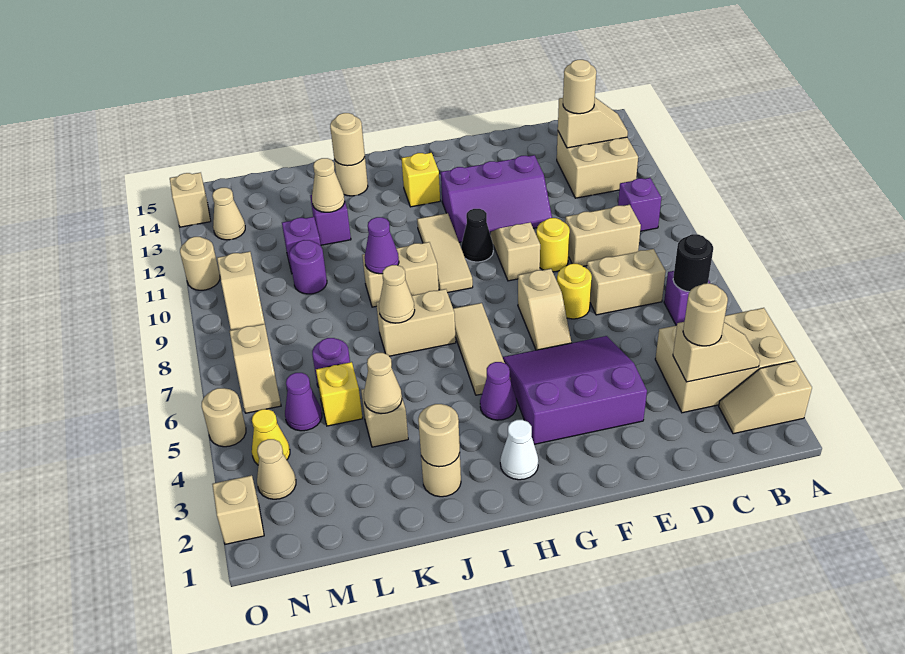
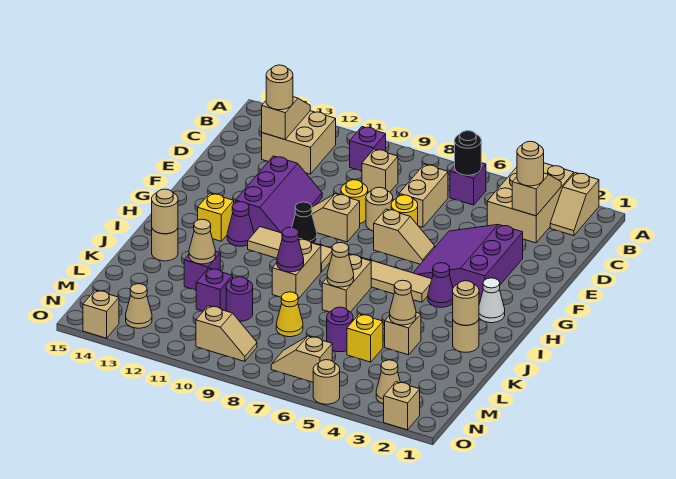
tan brick C9:D9 level 1 -> tan brick C9 level 1
purple cone M5 level 1 -> purple cone H12 level 1
yellow cone N4 level 1 -> yellow cone L8 level 1
tan slope N6:N7 level 1 top 7 -> tan slope N6:N7 level 1 top 6
tan round brick O11 level 1 -> tan round brick E8 level 1

